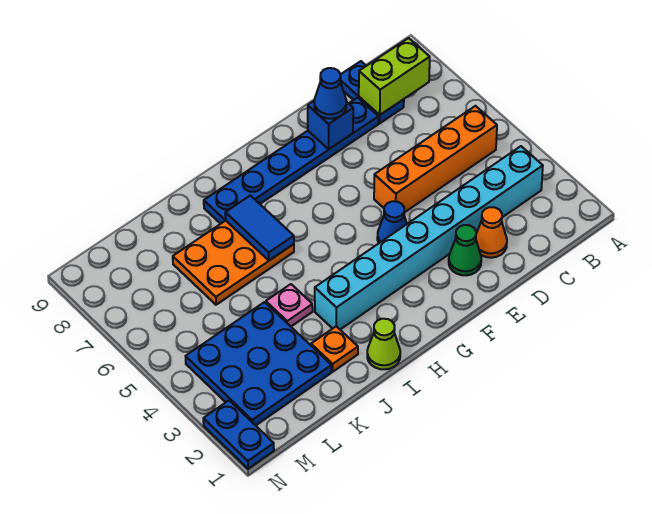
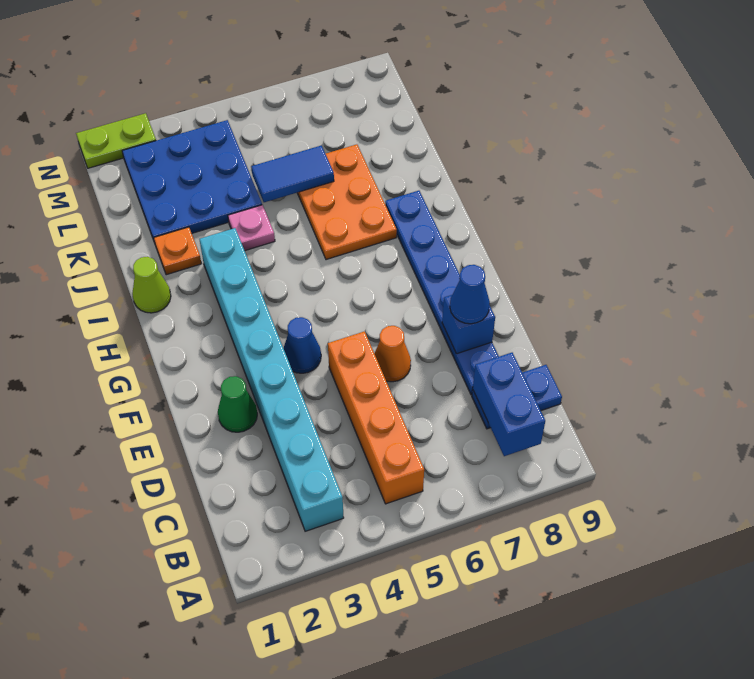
lime brick B8:C8 level 2 -> blue brick B8:C8 level 2
orange cone D2 level 1 -> orange cone E6 level 1
blue tile I6:I7 level 2 -> blue tile K5:K6 level 2
blue plate N1:N2 level 1 -> lime plate N1:N2 level 1

